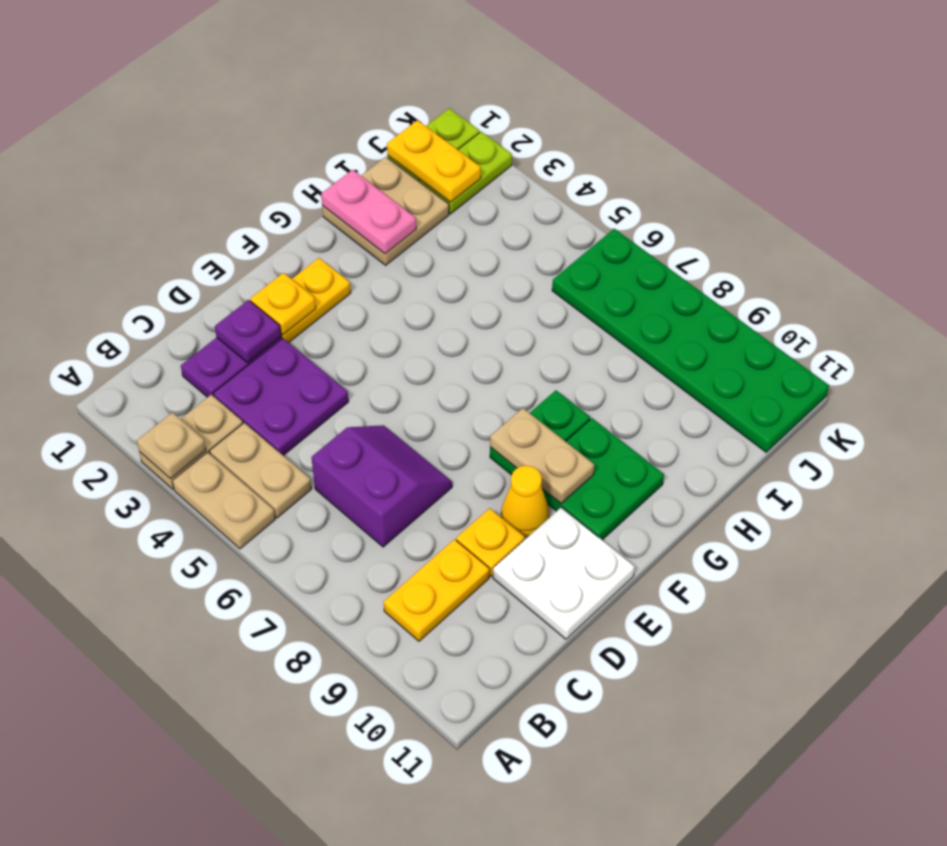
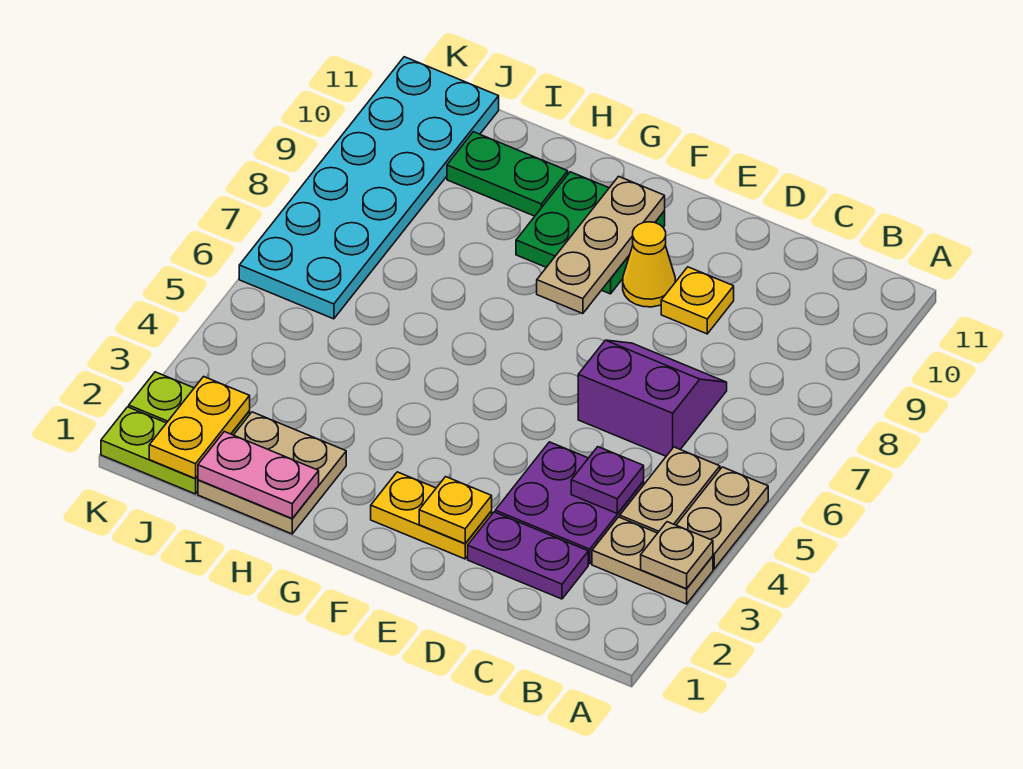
yellow plate B9:C9 level 1 -> none
purple slope C6:D7 level 1 top C -> purple slope C6:D7 level 1 top 6
purple plate D2 level 2 -> purple plate C4 level 2
white plate D10:E11 level 1 -> none
green plate F8:G8 level 1 -> green plate H10:I10 level 1
tan plate F8:F9 level 2 -> tan plate F8:F10 level 2
pink plate H1:H2 level 2 -> pink plate H1:I1 level 2
green plate J6:K11 level 1 -> cyan plate J6:K11 level 1

